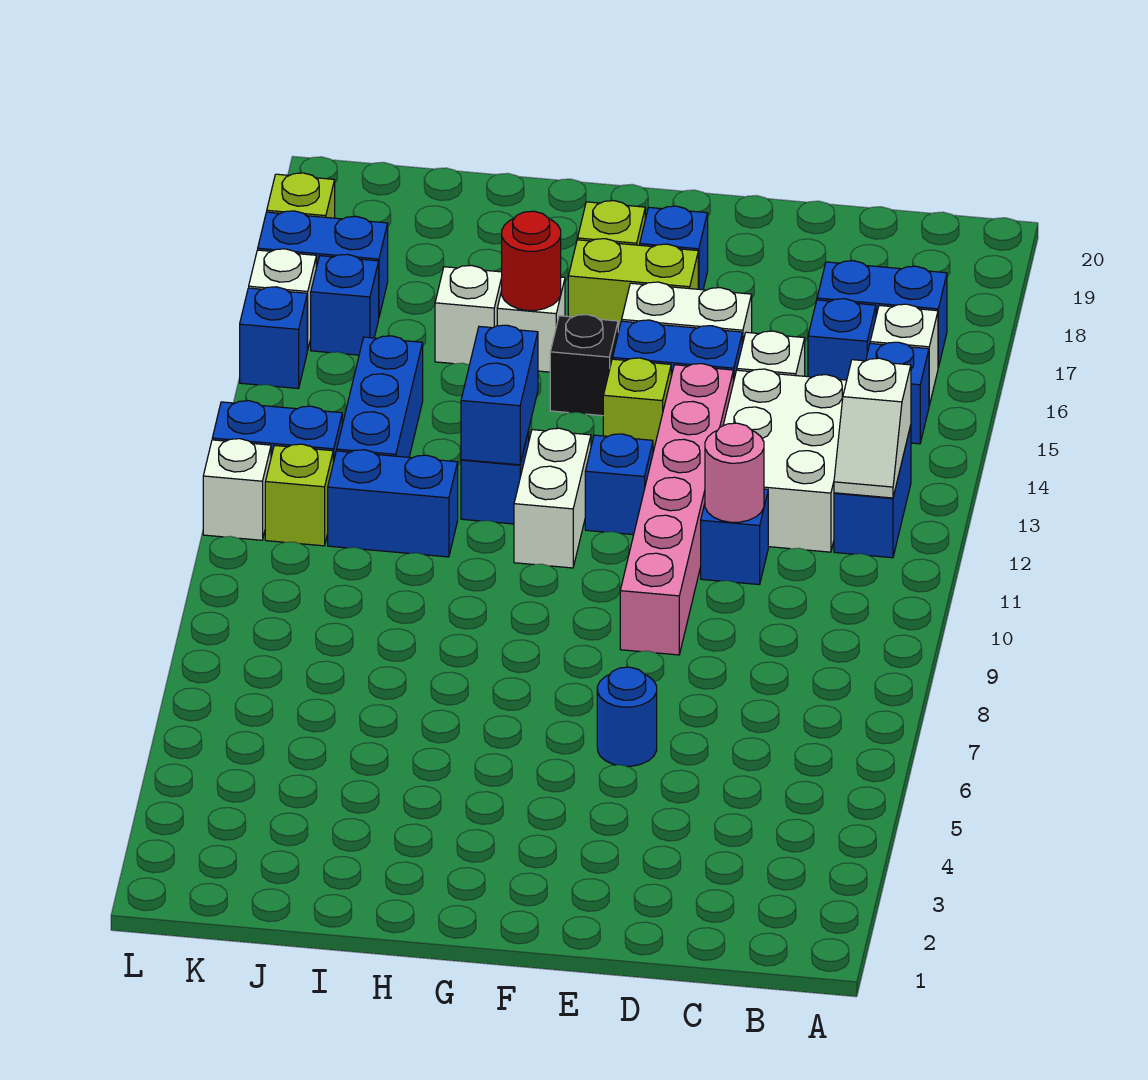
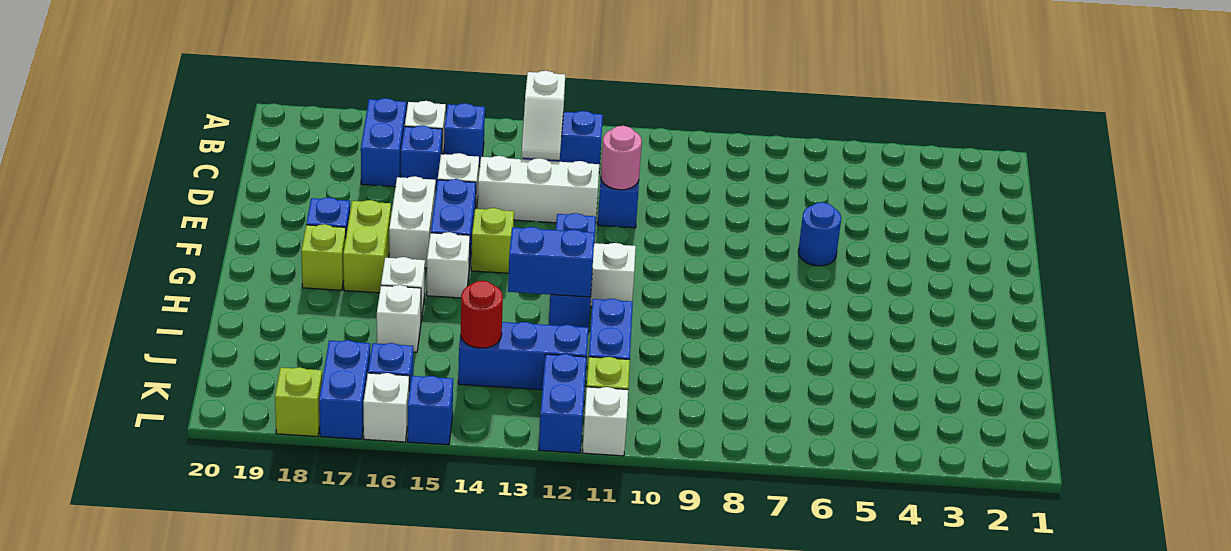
white slope B12:B13 level 2 top 13 -> white slope B13:C13 level 2 top B
white brick C12:D14 level 1 -> white brick D12:D14 level 1
pink brick E9:E14 level 1 -> none
black brick G15 level 1 -> white brick G15 level 1
red round brick H16 level 2 -> red round brick J14 level 2

